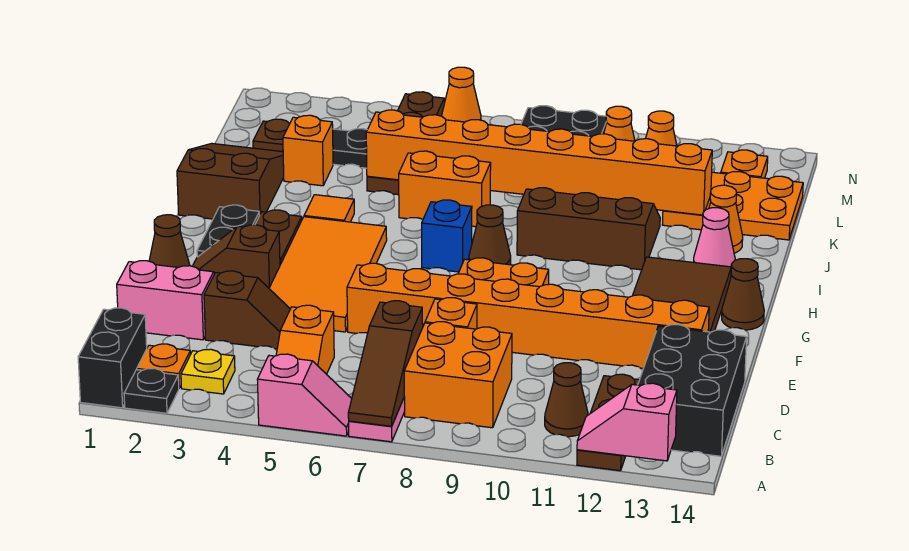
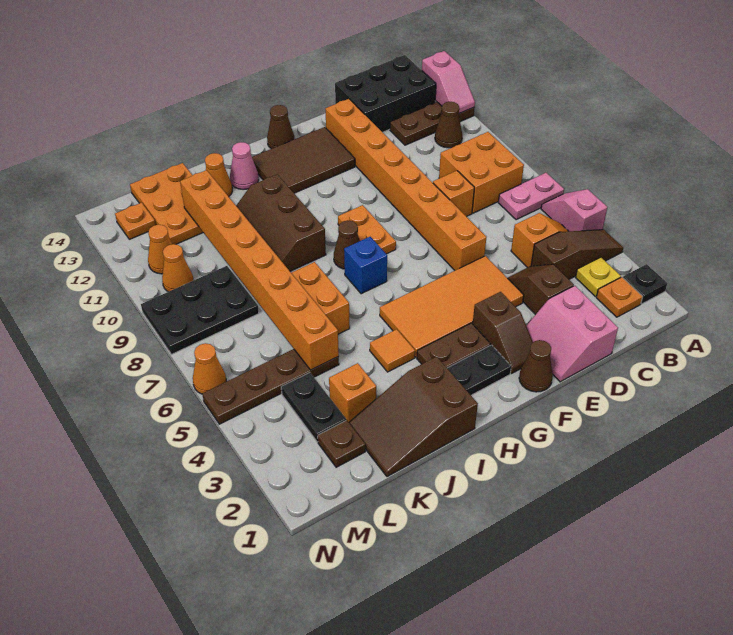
black brick A1:B1 level 1 -> none
brown slope A7:C7 level 2 top C -> brown slope A4:C4 level 1 top C

